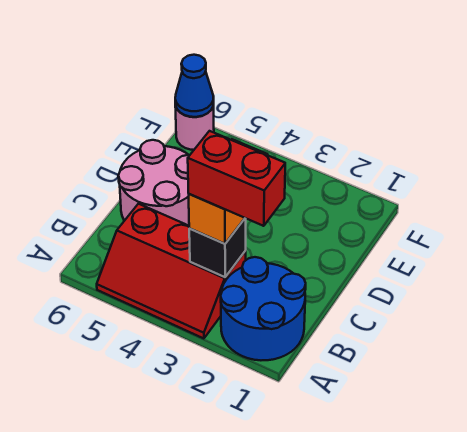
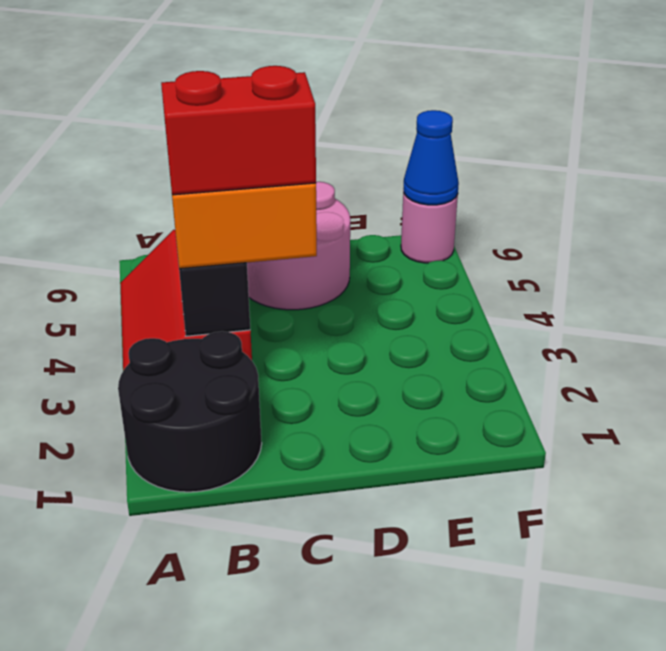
blue round brick A1:B2 level 1 -> black round brick A1:B2 level 1
red brick B2:B3 level 4 -> red brick B3:C3 level 4

